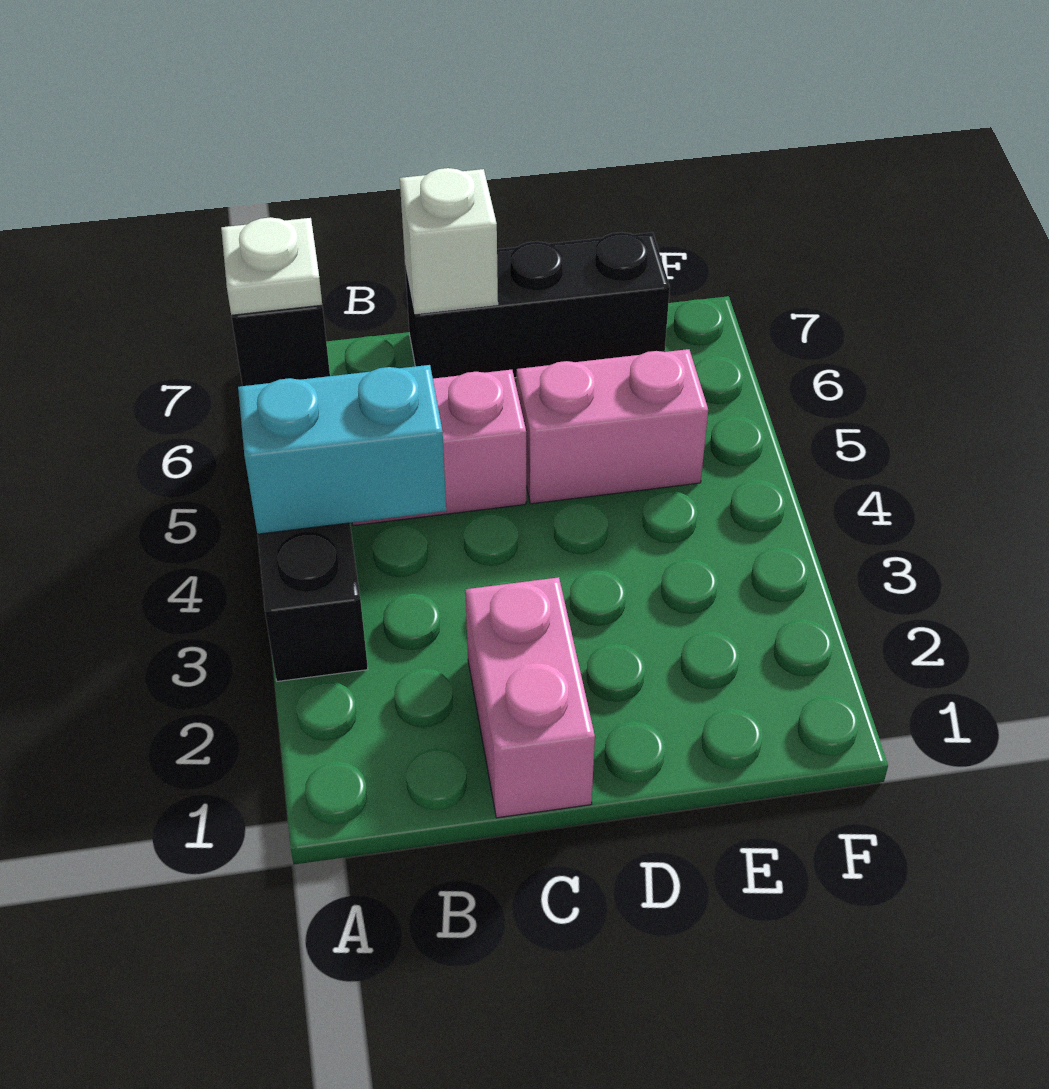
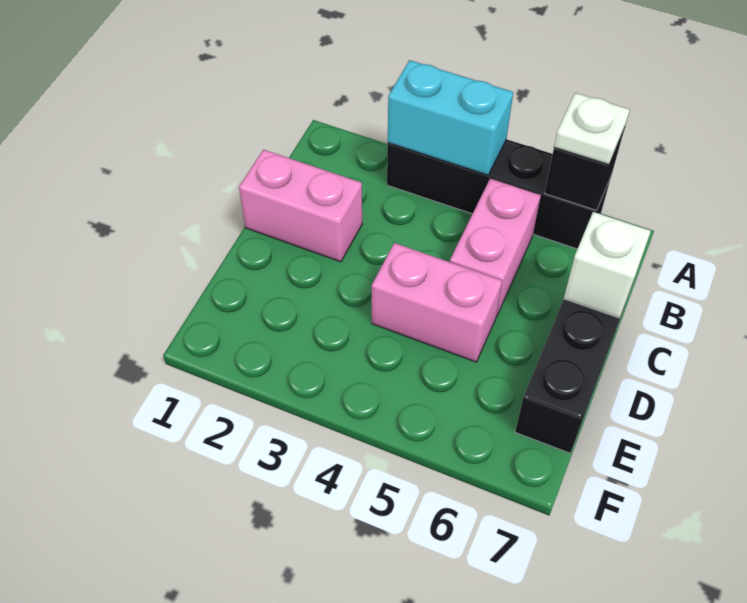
cyan brick A4:B4 level 2 -> cyan brick A3:A4 level 2
pink brick D5:E5 level 1 -> pink brick D4:D5 level 1

